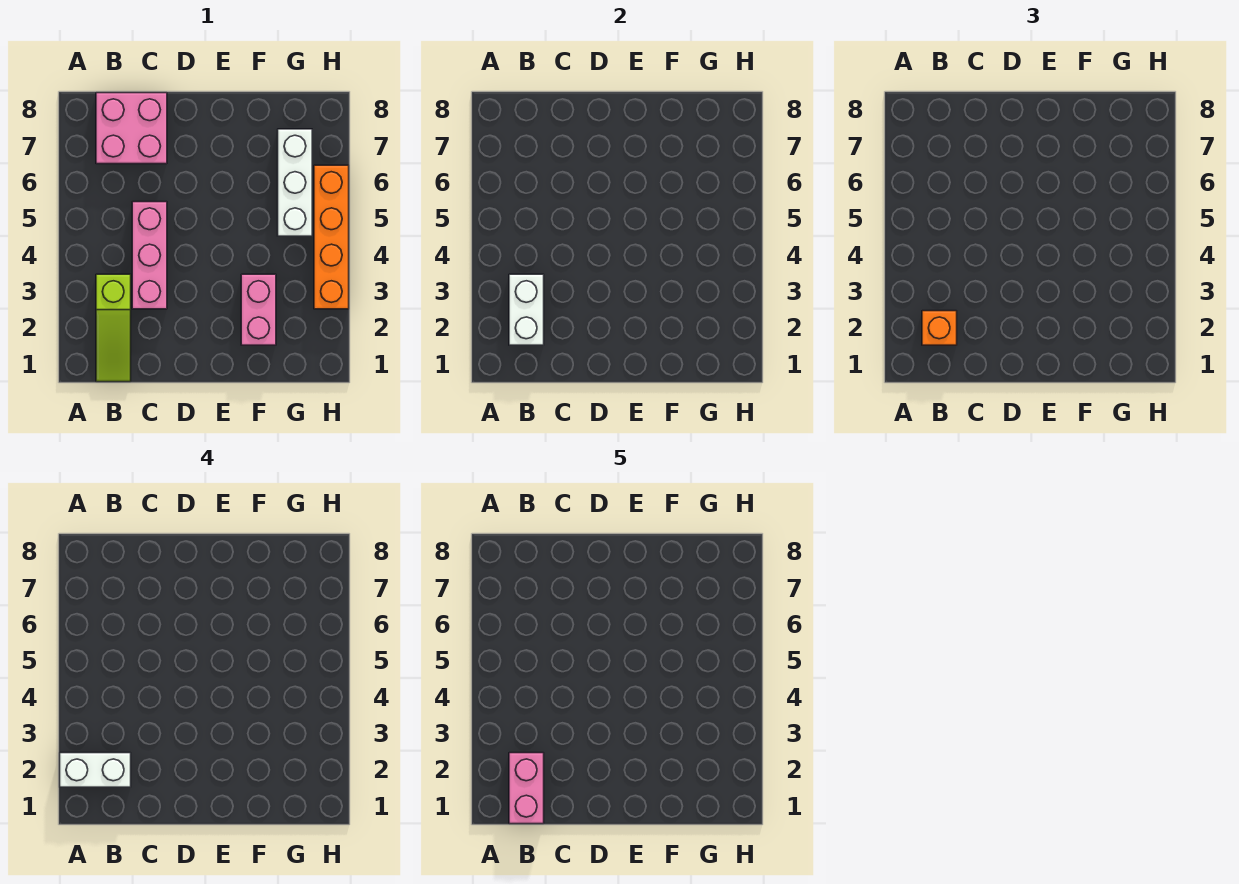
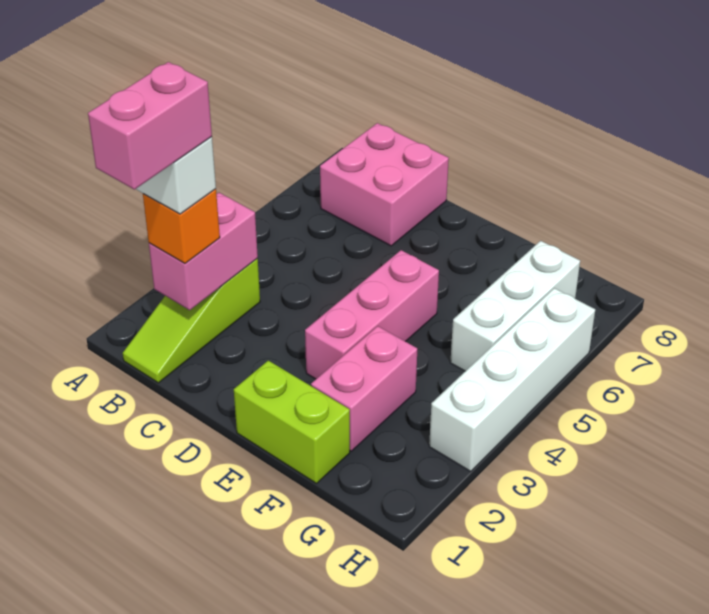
white brick B2:B3 level 2 -> pink brick B2:B3 level 2
pink brick C3:C5 level 1 -> pink brick E3:E5 level 1
none -> lime brick E1:F1 level 1
orange brick H3:H6 level 1 -> white brick H3:H6 level 1

